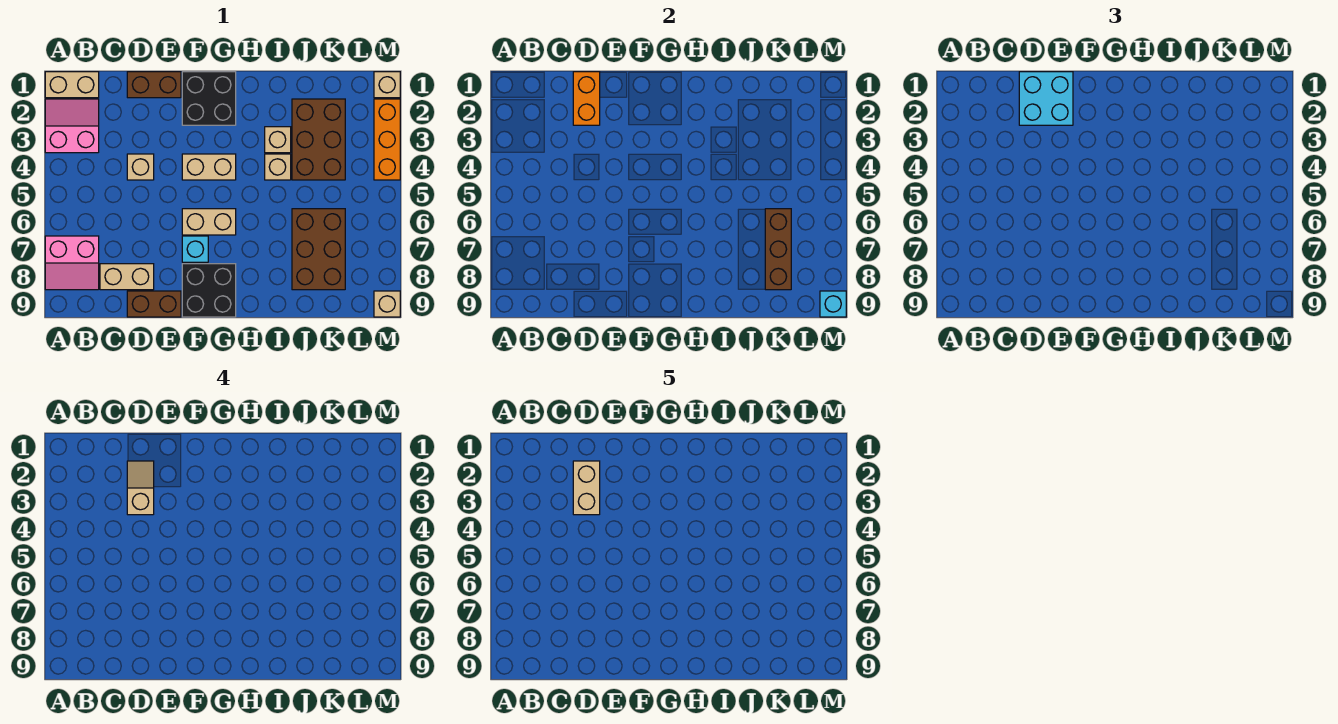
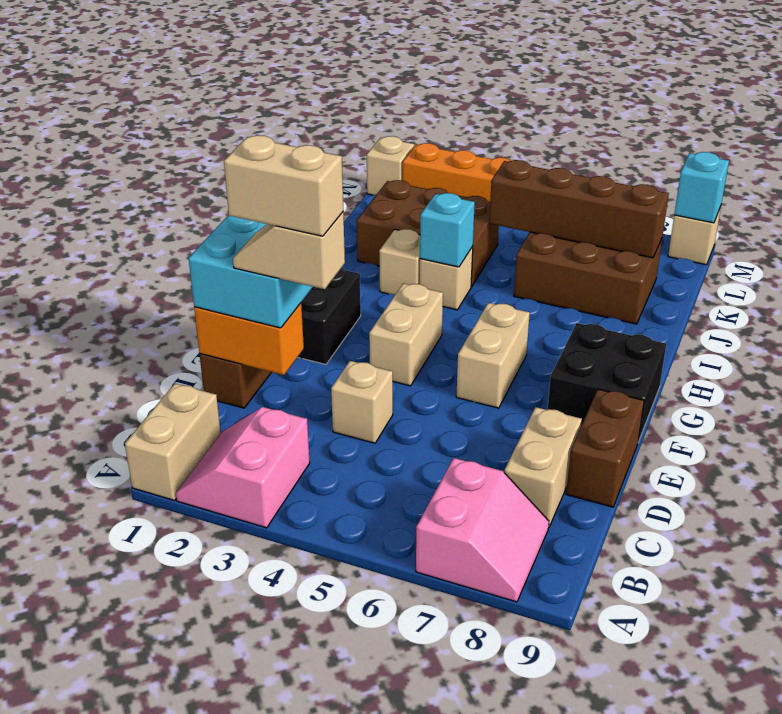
cyan brick F7 level 1 -> cyan brick I4 level 2
brown brick K6:K8 level 2 -> brown brick K5:K8 level 2

